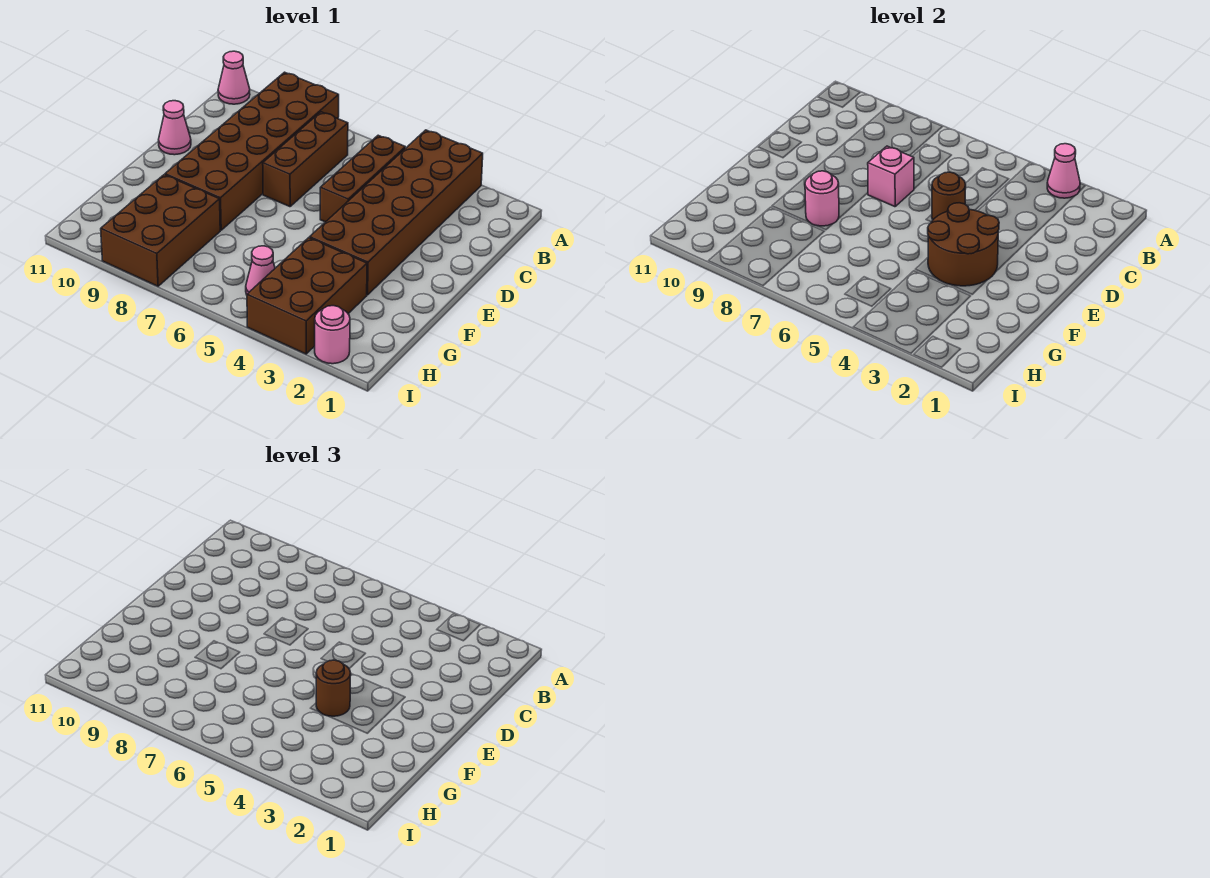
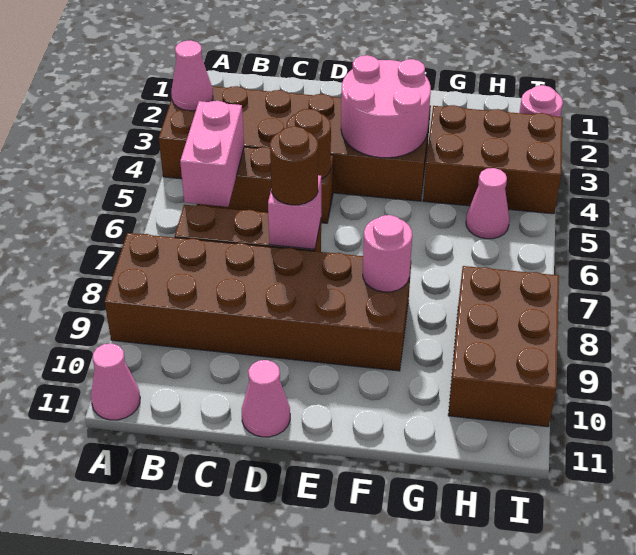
none -> pink brick B5:B6 level 2
brown round brick E3:F4 level 2 -> pink round brick E3:F4 level 2
brown round brick F4 level 3 -> brown round brick D7 level 3
brown brick G8:I9 level 1 -> brown brick H8:I10 level 1

